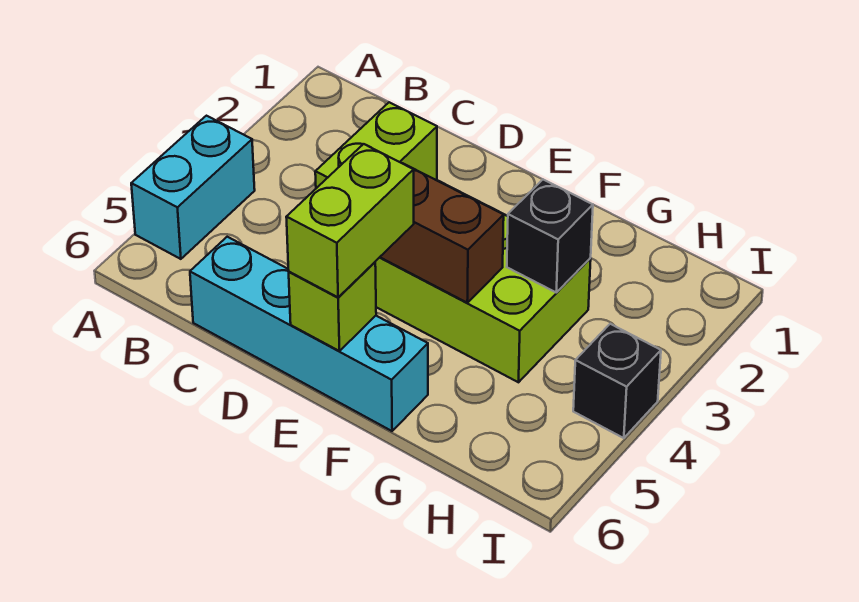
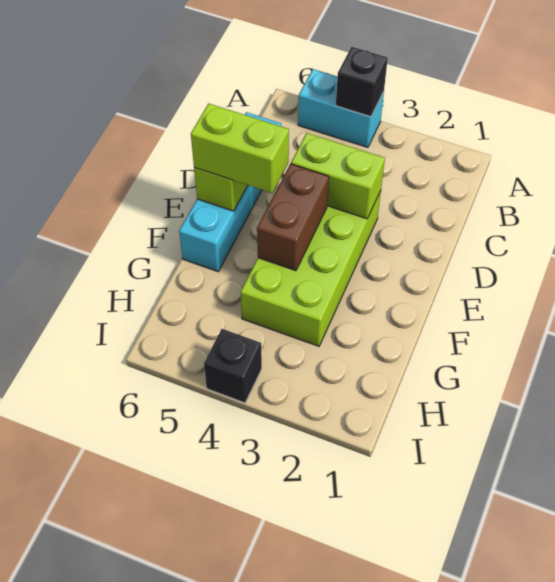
black brick G3 level 2 -> black brick A4 level 2

